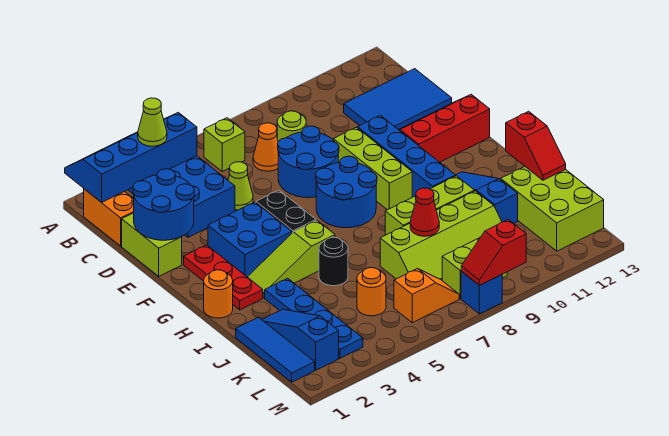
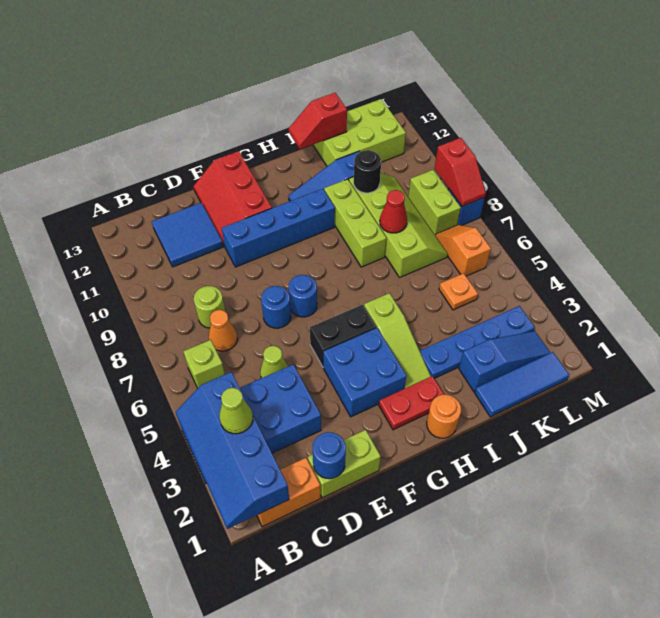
blue tile C11:D13 level 1 -> blue tile C11:D12 level 1
blue round brick D1:E2 level 2 -> blue round brick D1 level 2
blue round brick D7:E8 level 1 -> blue round brick E7 level 1
lime brick E9:G9 level 1 -> none
red plate F2:H2 level 1 -> red plate G2:H2 level 1
blue round brick F7:G8 level 1 -> blue round brick F7 level 1
black round brick I5 level 1 -> black round brick J10 level 2
red slope I13:J13 level 2 top I -> red slope I13:J13 level 2 top J
blue slope J2:L2 level 1 top L -> blue slope J2:L2 level 1 top J
orange round brick K5 level 1 -> orange plate K5 level 1

